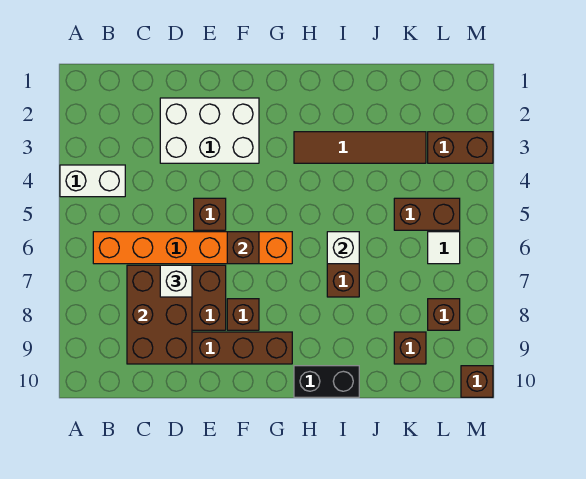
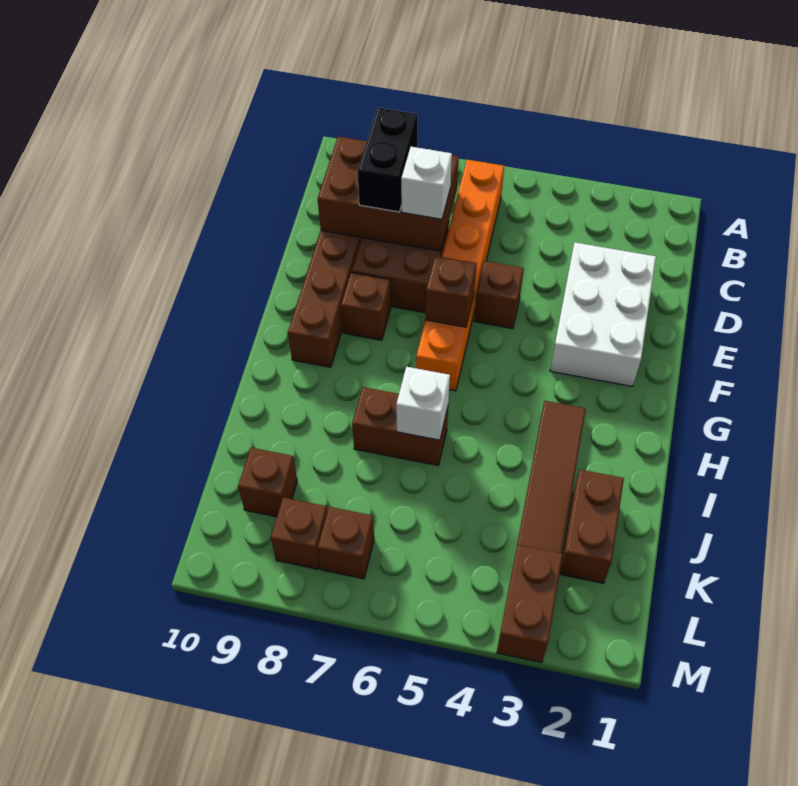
white brick A4:B4 level 1 -> none
black brick H10:I10 level 1 -> black brick C8:D8 level 3
brown brick K5:L5 level 1 -> brown brick J2:K2 level 1
white tile L6 level 1 -> none
brown brick M10 level 1 -> brown brick L7 level 1

